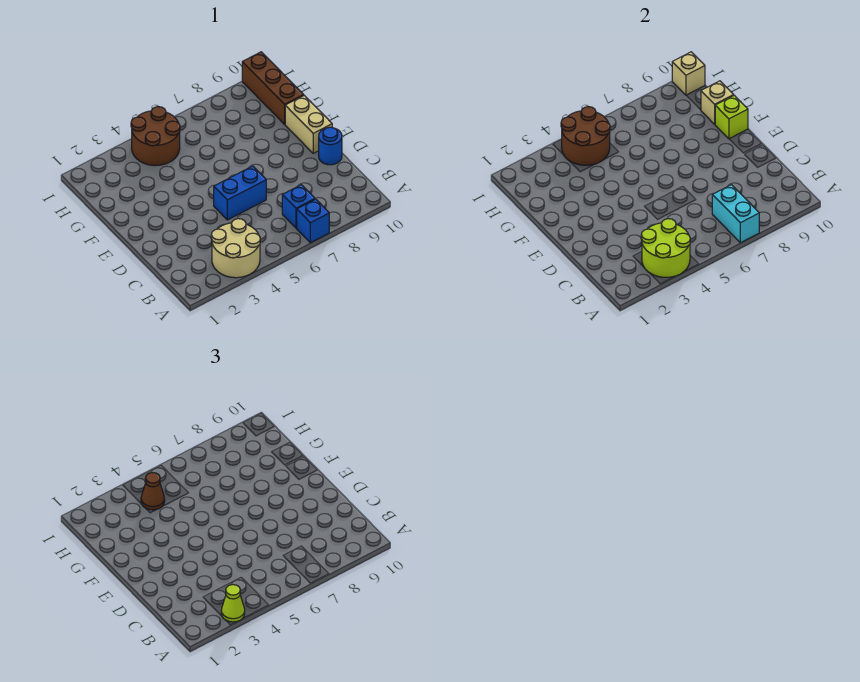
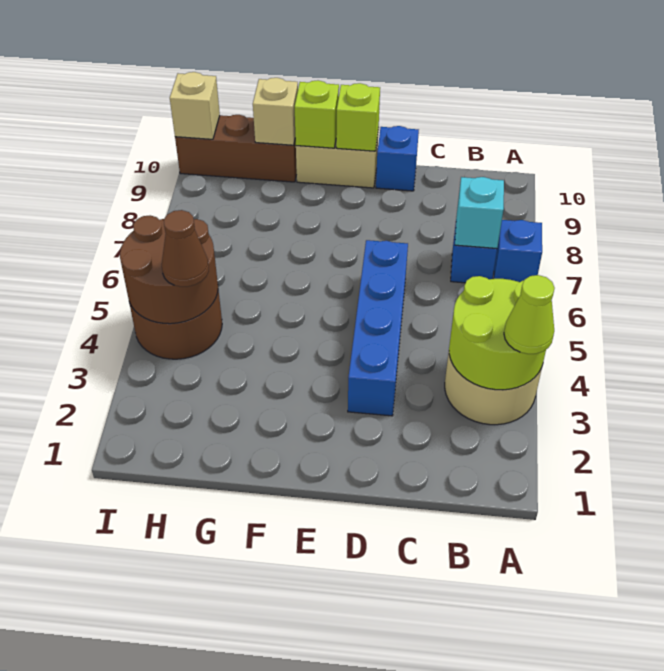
cyan brick A7:B7 level 2 -> cyan brick B7 level 2
blue brick D5:D6 level 1 -> blue brick D3:D6 level 1
blue round brick D10 level 1 -> blue brick D10 level 1
none -> lime brick E10 level 2

